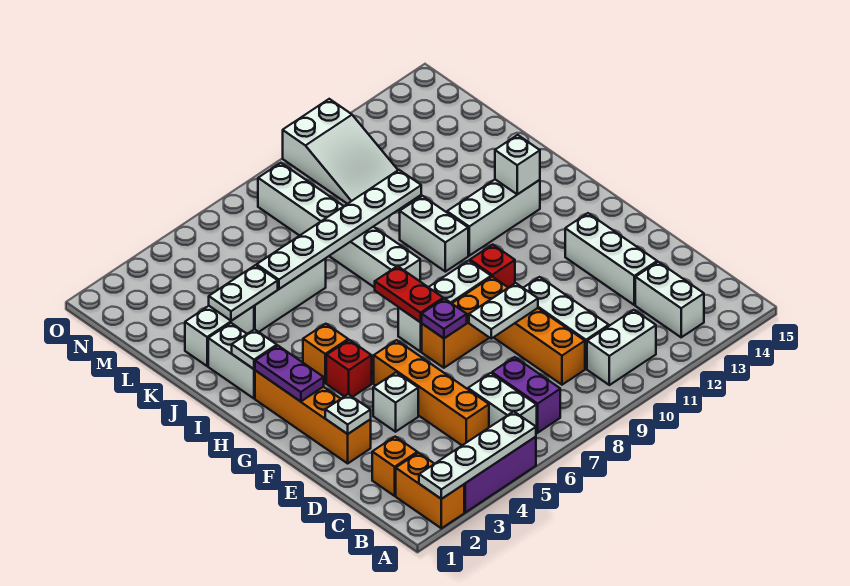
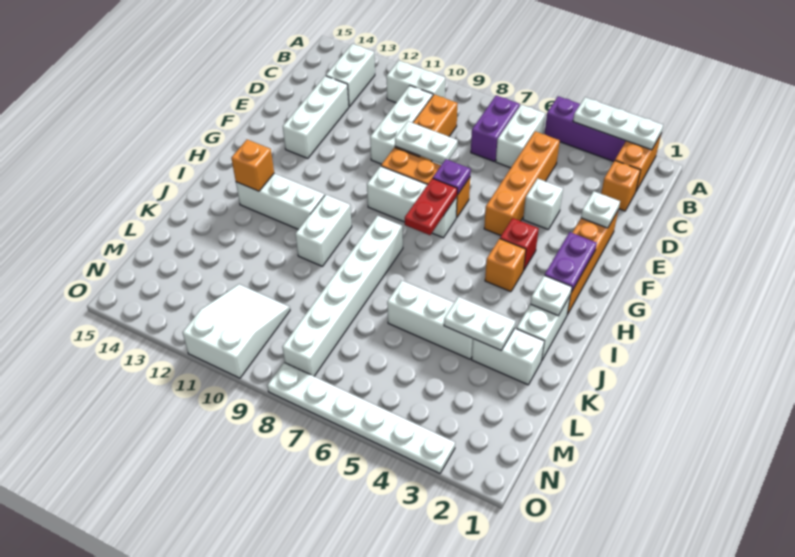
white plate A2:A5 level 2 -> white plate A2:A4 level 2
red brick G10 level 1 -> none
white brick I13 level 2 -> orange brick I13 level 2
white plate K5:K10 level 2 -> white plate O3:O8 level 1

